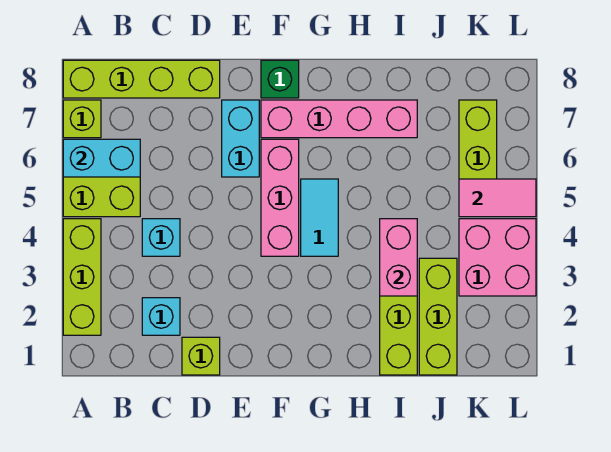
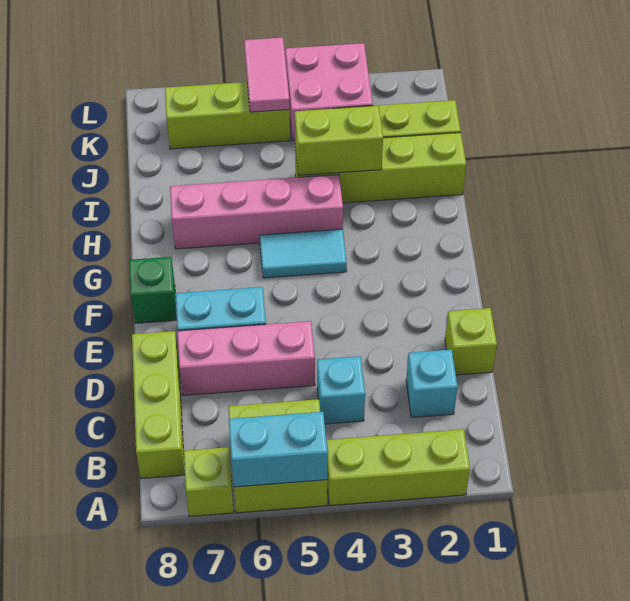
cyan brick A6:B6 level 2 -> cyan brick A5:A6 level 2
lime brick A8:D8 level 1 -> lime brick B8:D8 level 1
pink brick F4:F6 level 1 -> pink brick D5:D7 level 1
pink brick F7:I7 level 1 -> pink brick H4:H7 level 1
pink brick I3:I4 level 2 -> lime brick I3:I4 level 2

